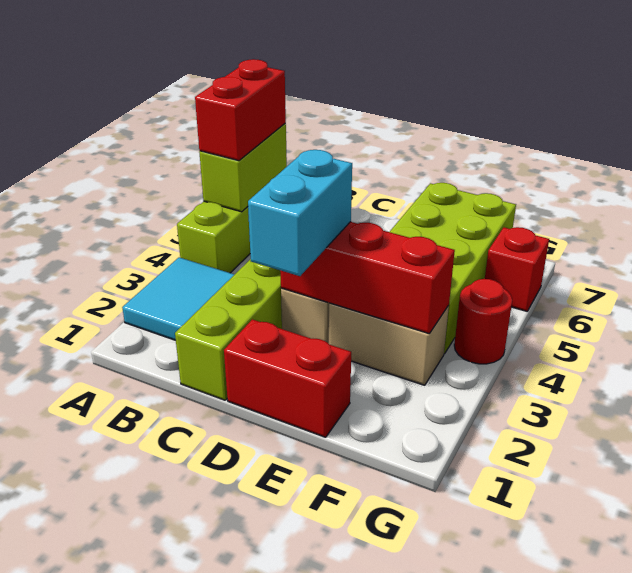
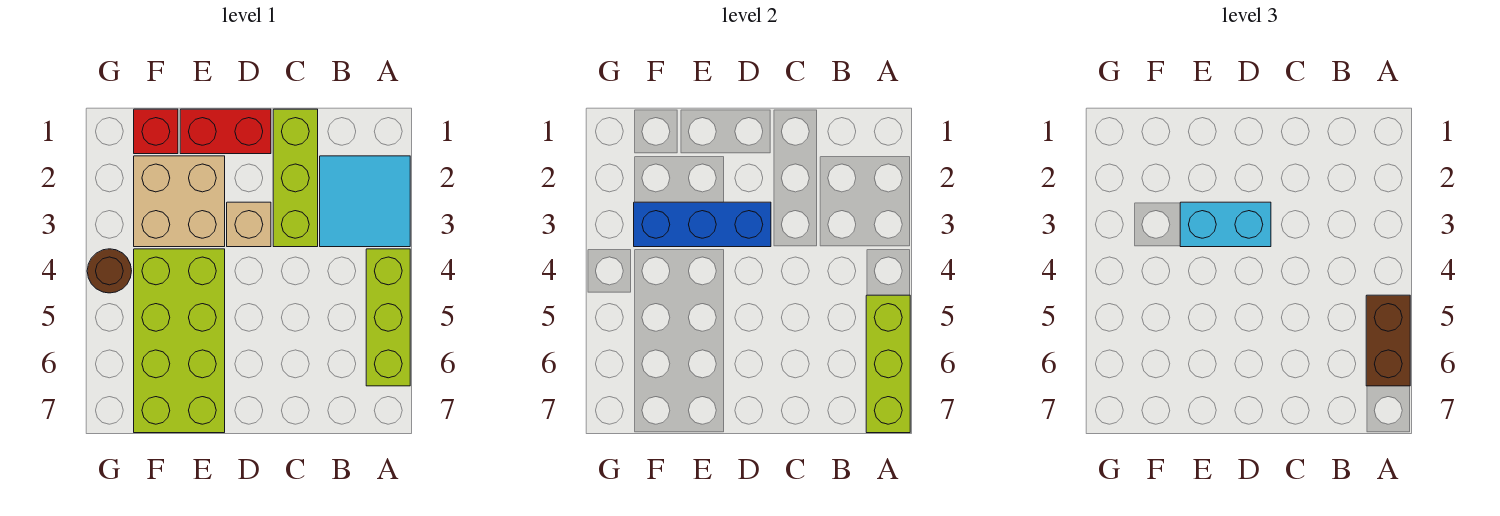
lime brick A5:A6 level 2 -> lime brick A5:A7 level 2
red brick A5:A6 level 3 -> brown brick A5:A6 level 3
cyan brick D2:D3 level 3 -> cyan brick D3:E3 level 3
red brick D3:F3 level 2 -> blue brick D3:F3 level 2
tan brick E3:F3 level 1 -> tan brick E2:F3 level 1
red round brick G4 level 1 -> brown round brick G4 level 1
red brick G6 level 1 -> red brick F1 level 1

